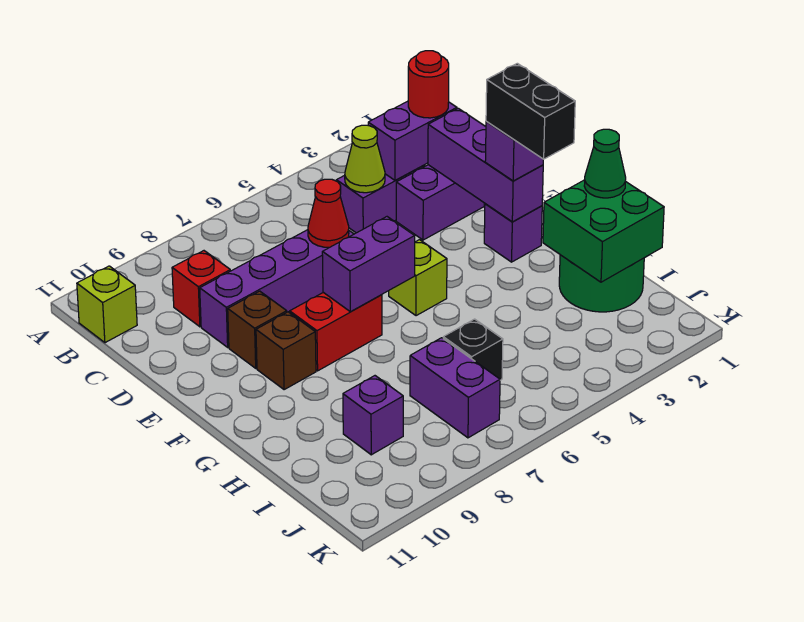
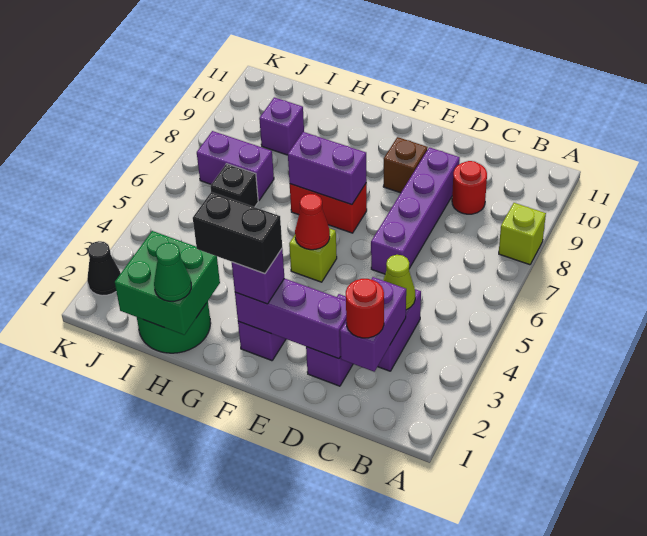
lime brick B11 level 1 -> lime brick A8 level 1
red brick C9 level 1 -> red round brick C9 level 1
red cone D6 level 2 -> red cone F5 level 2
purple brick F6:F7 level 2 -> purple brick F7:G7 level 2
red brick F7:F8 level 1 -> red brick F7:G7 level 1
brown brick F9 level 1 -> none
none -> black cone K2 level 1

